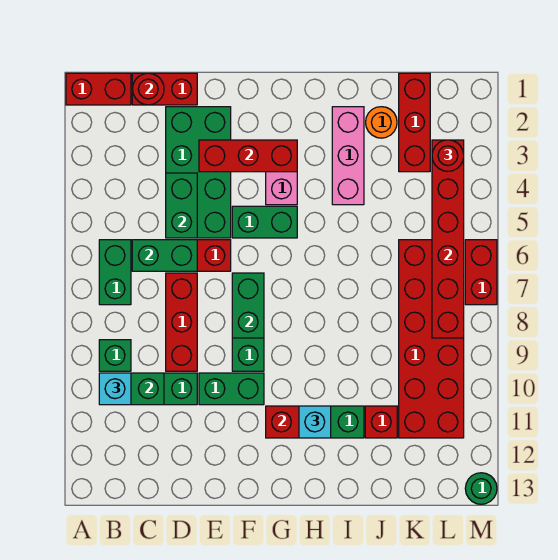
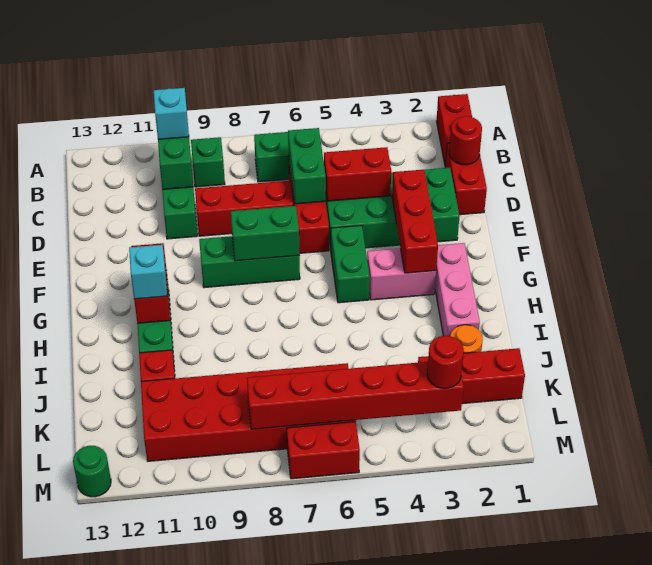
green brick D4:D5 level 2 -> red brick D4:D5 level 2
green brick E10:F10 level 1 -> none
pink brick I2:I4 level 1 -> pink brick G2:I2 level 1

